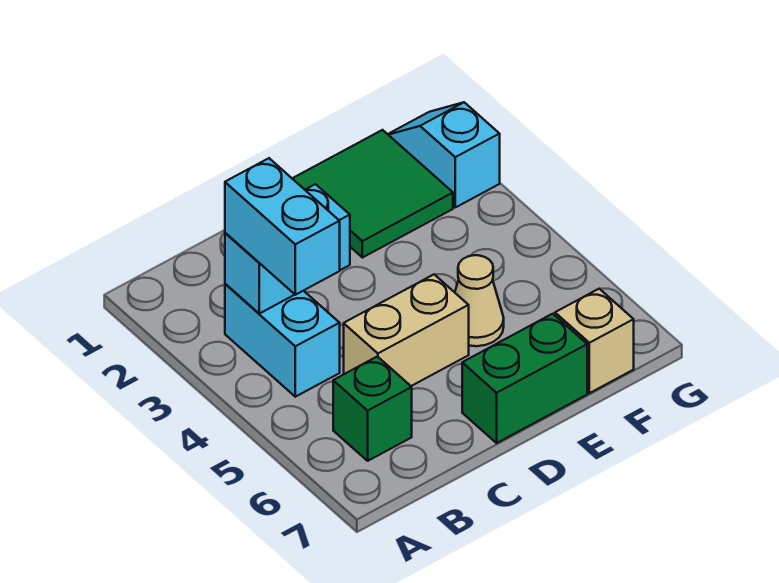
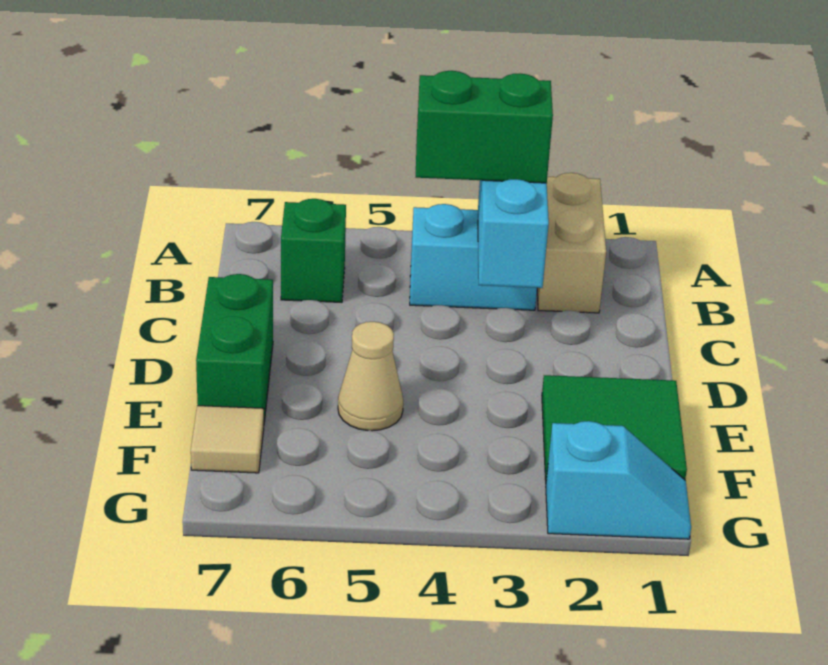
cyan brick B3:B4 level 3 -> green brick B3:B4 level 3
tan brick C5:D5 level 1 -> tan brick A2:B2 level 1
tan brick F7 level 1 -> tan tile F7 level 1

